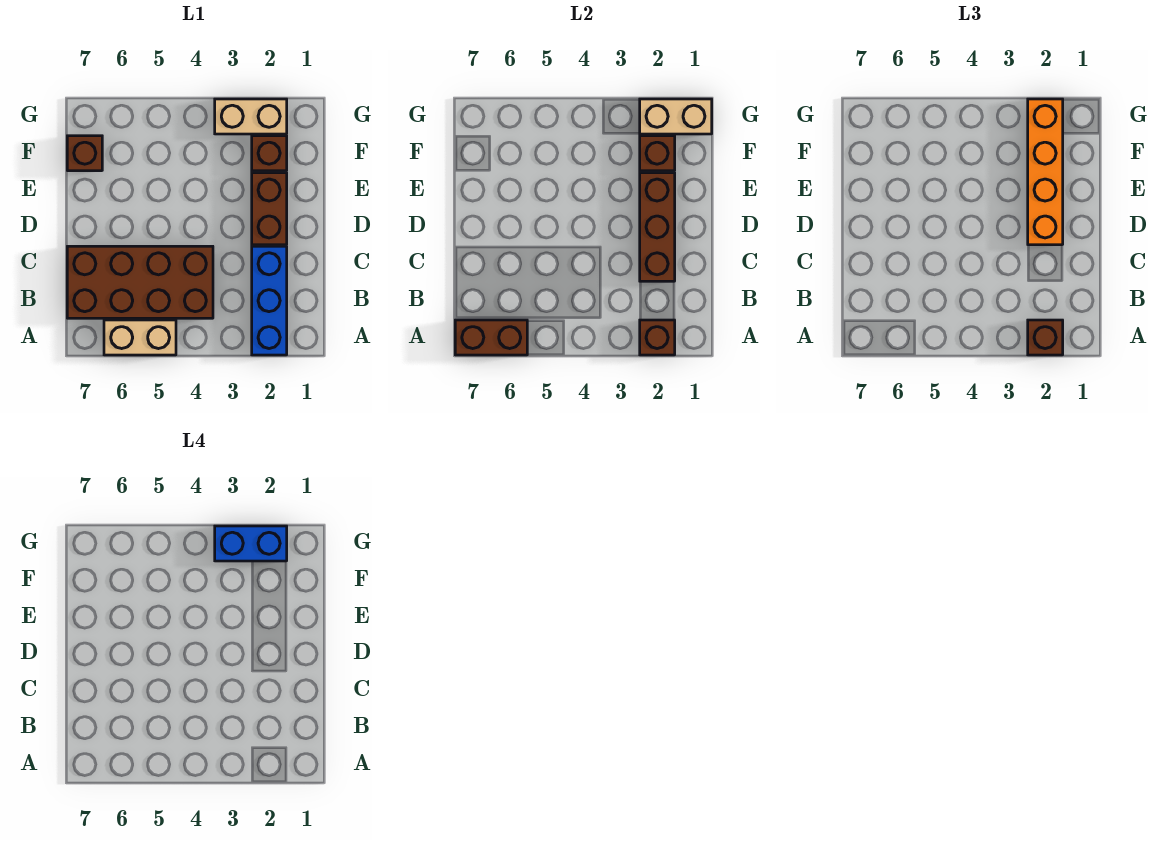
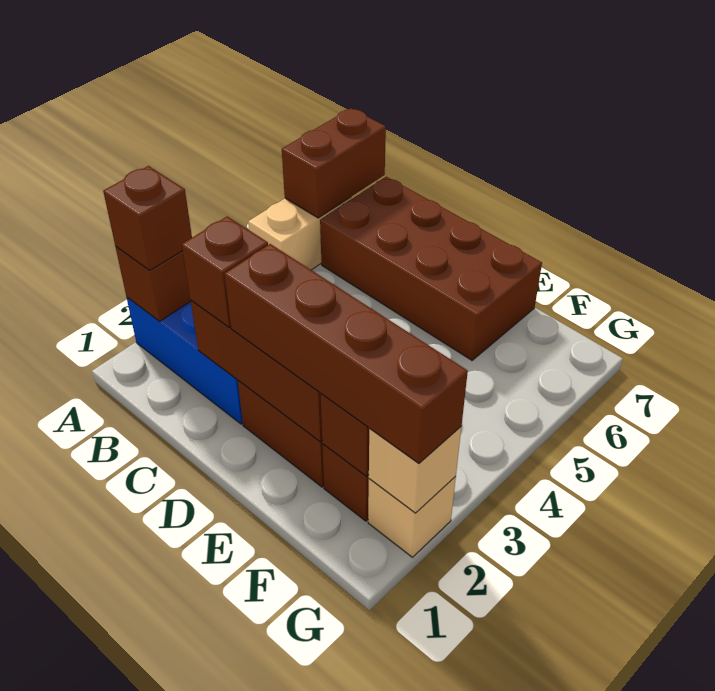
brown brick B4:C7 level 1 -> brown brick B6:E7 level 1
orange brick D2:G2 level 3 -> brown brick D2:G2 level 3
brown brick F7 level 1 -> brown brick C2 level 3
tan brick G1:G2 level 2 -> tan brick G2 level 2
tan brick G2:G3 level 1 -> tan brick G2 level 1
blue brick G2:G3 level 4 -> none

